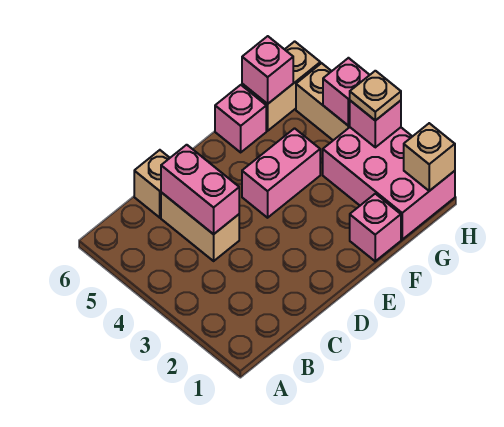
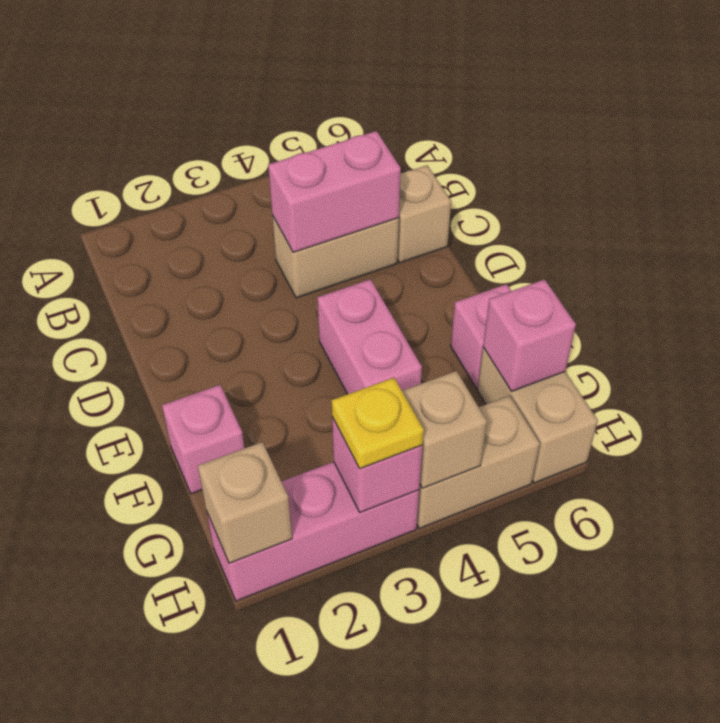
pink brick G1:H3 level 1 -> pink brick H1:H3 level 1
tan plate H3 level 3 -> yellow plate H3 level 3
pink brick H4 level 2 -> tan brick H4 level 2

